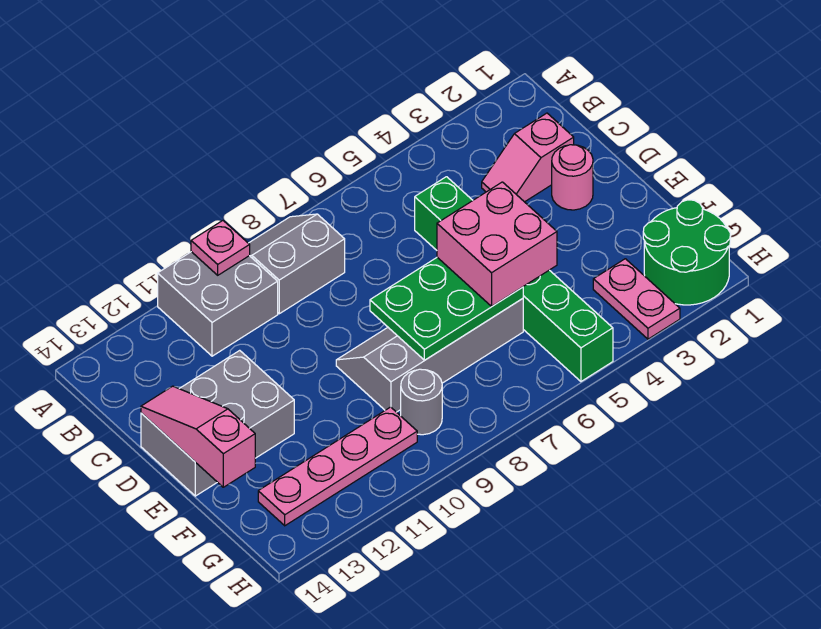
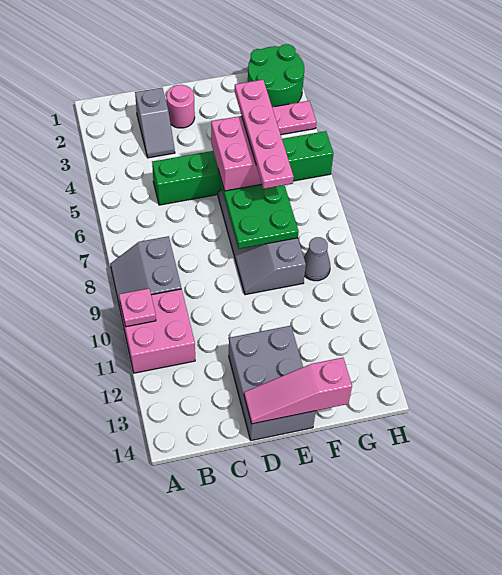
grey brick A10:B11 level 1 -> pink brick A10:B11 level 1
pink slope C2:C3 level 1 top 2 -> grey slope C2:C3 level 1 top 2
grey round brick G9 level 1 -> grey cone G9 level 1
pink plate G10:G13 level 1 -> pink plate F4:F7 level 4

